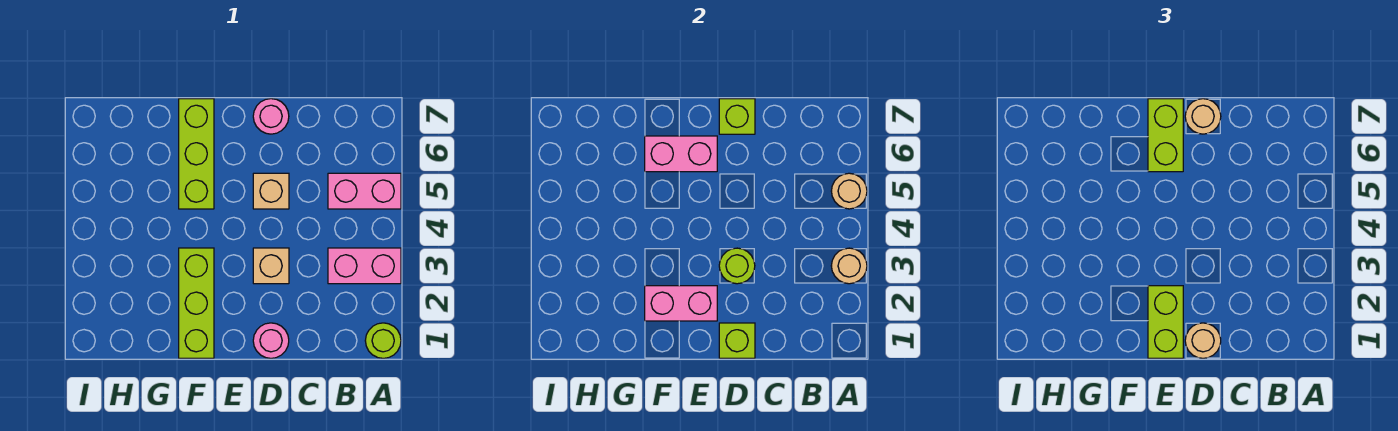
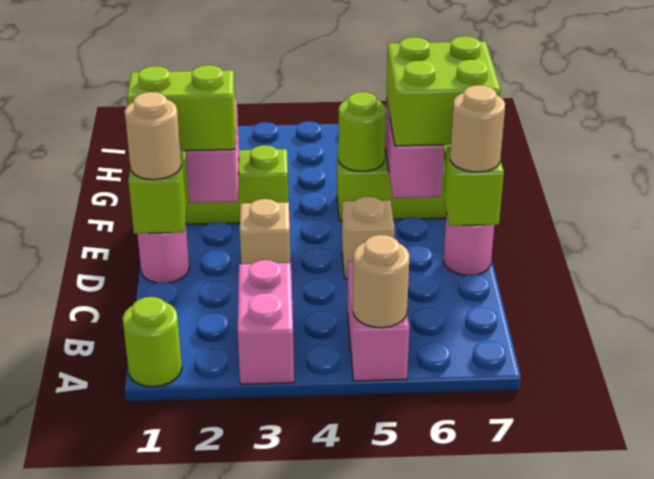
tan round brick A3 level 2 -> none
lime round brick D3 level 2 -> lime round brick F5 level 2
lime brick E6:E7 level 3 -> lime brick E6:F7 level 3

